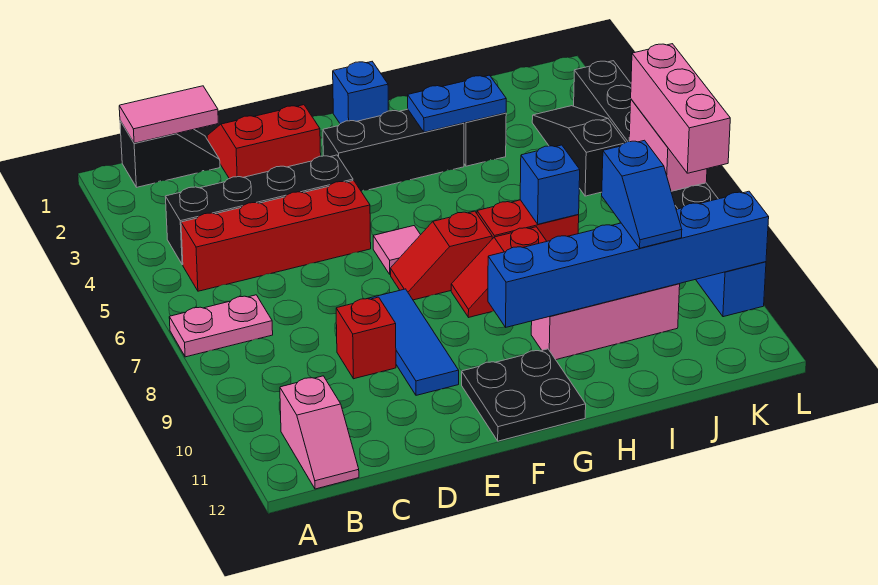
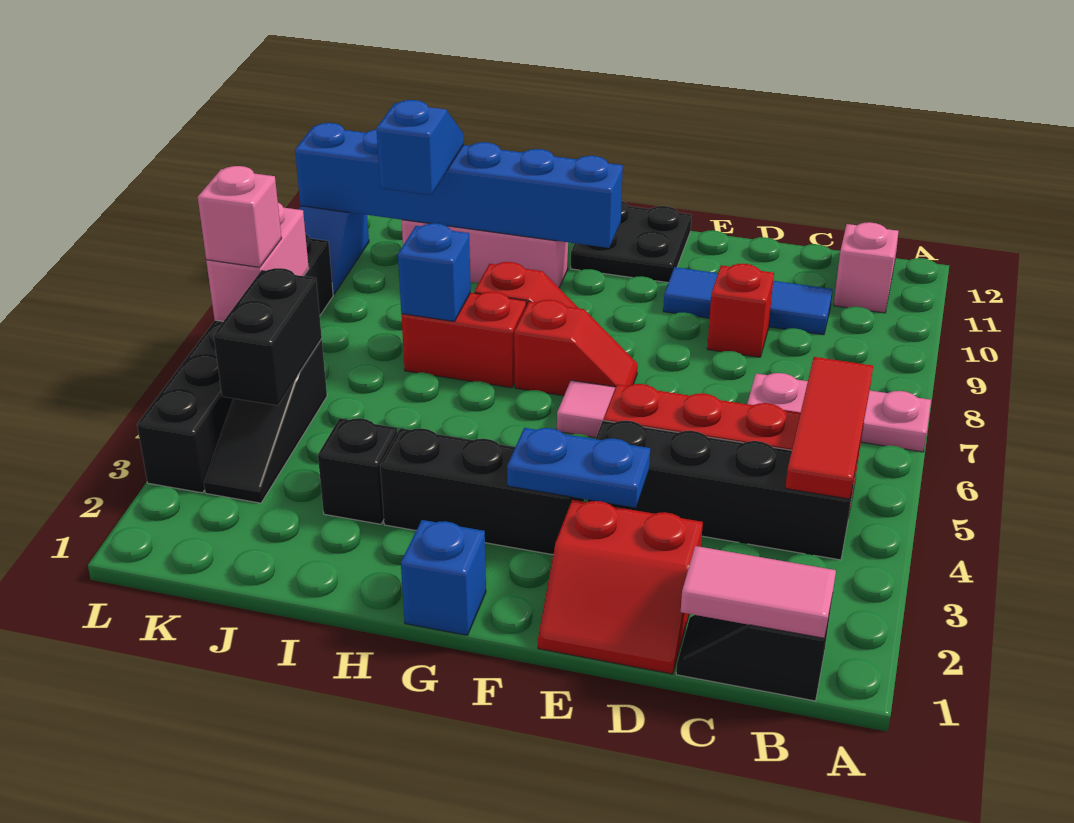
pink plate A7:B7 level 1 -> pink plate A7:C7 level 1
none -> red tile B4:B6 level 2
blue tile E8:E10 level 1 -> blue tile C10:E10 level 1
blue plate H3:I3 level 2 -> blue plate E3:F3 level 2
none -> black brick K4:K5 level 2
pink brick L6:L8 level 3 -> pink brick L6 level 3

